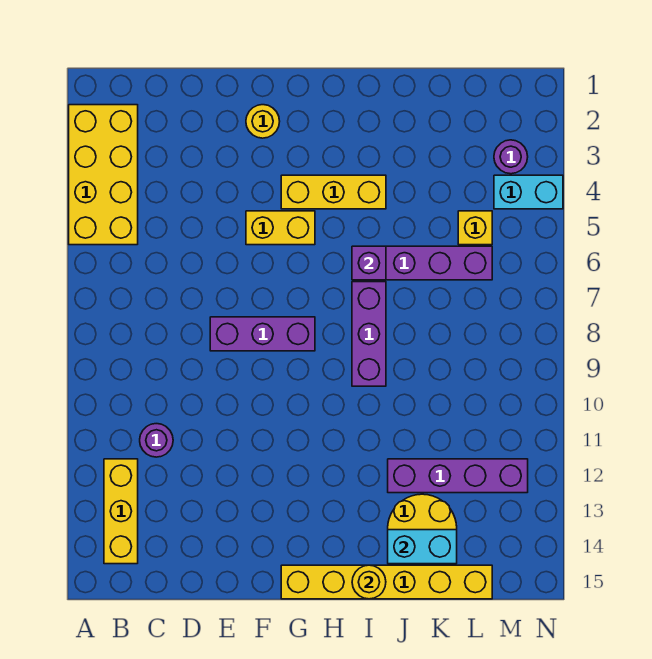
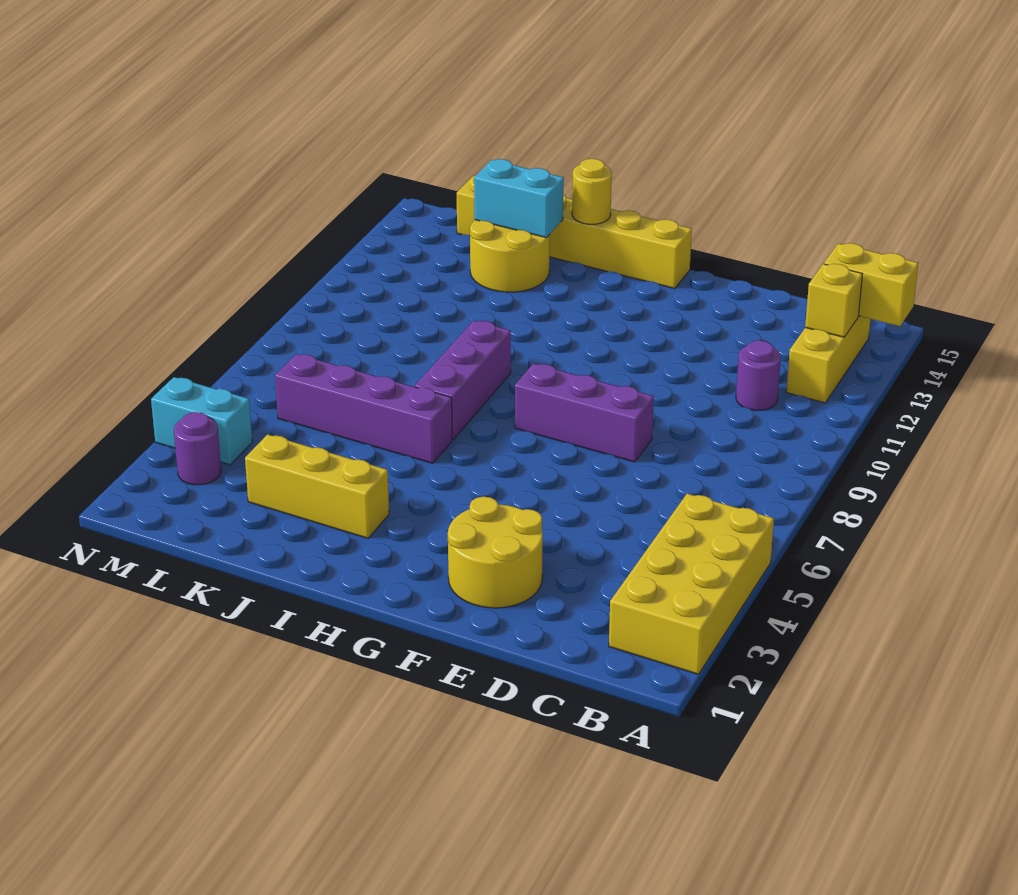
yellow round brick F2 level 1 -> yellow round brick E2:F3 level 1
yellow brick F5:G5 level 1 -> yellow brick A14:B14 level 2
yellow brick G4:I4 level 1 -> yellow brick I3:K3 level 1
purple brick I6 level 2 -> none
purple brick J12:M12 level 1 -> none
yellow brick L5 level 1 -> yellow brick B13 level 2

